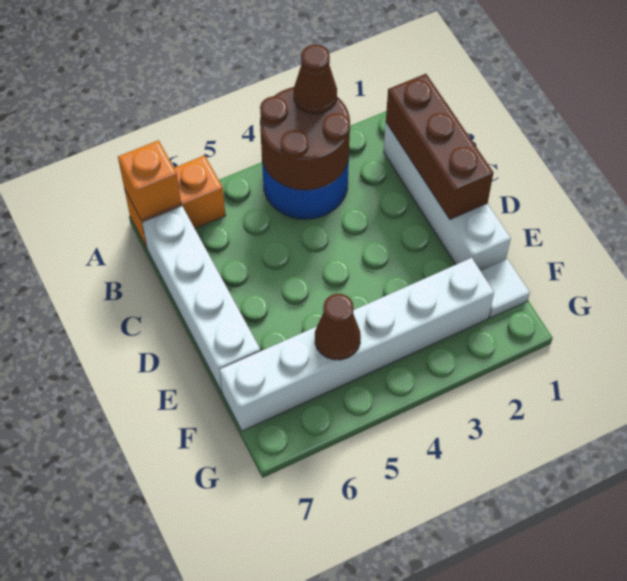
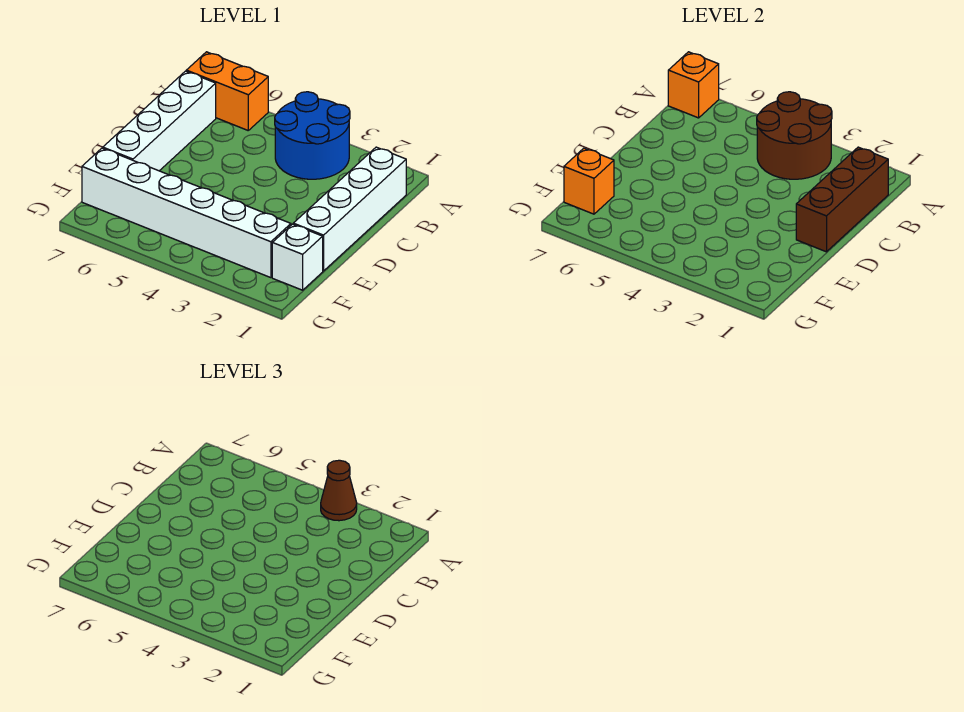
white tile F1 level 1 -> white brick F1 level 1
brown cone F5 level 2 -> none
none -> orange brick F7 level 2

